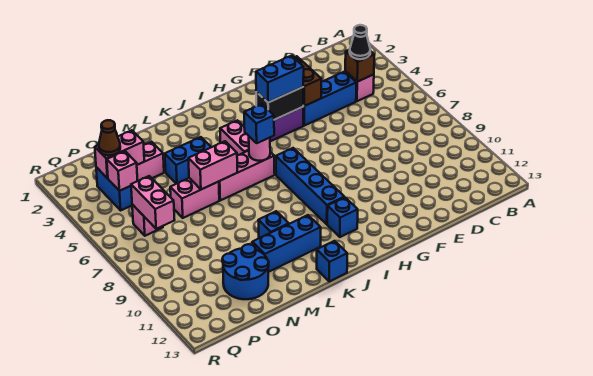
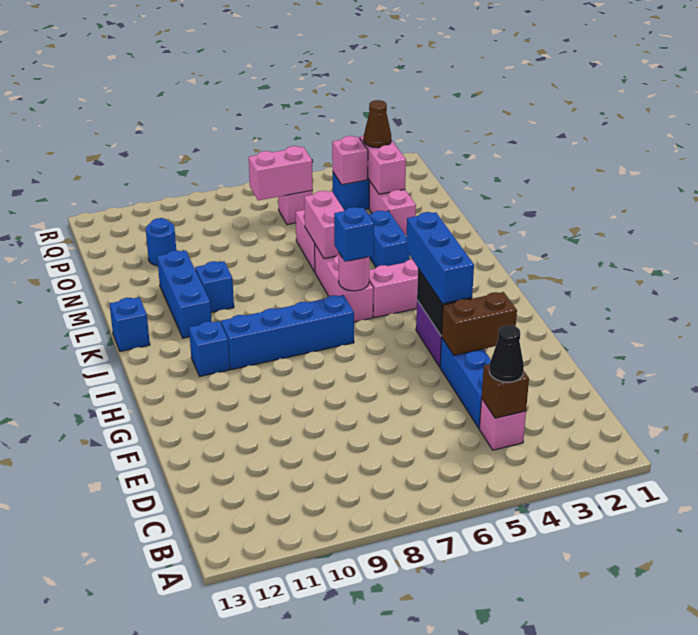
blue brick G4:H4 level 3 -> blue brick G4:I4 level 3
blue round brick N11:O12 level 1 -> blue round brick O11 level 1

